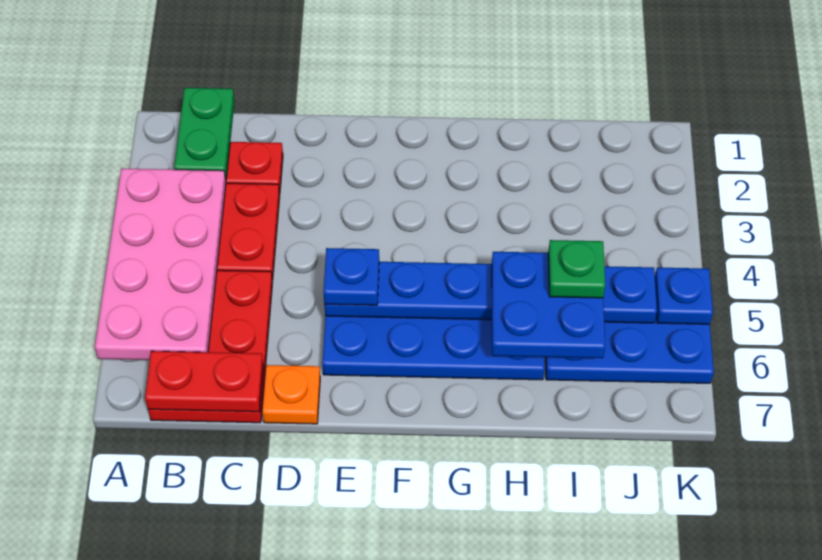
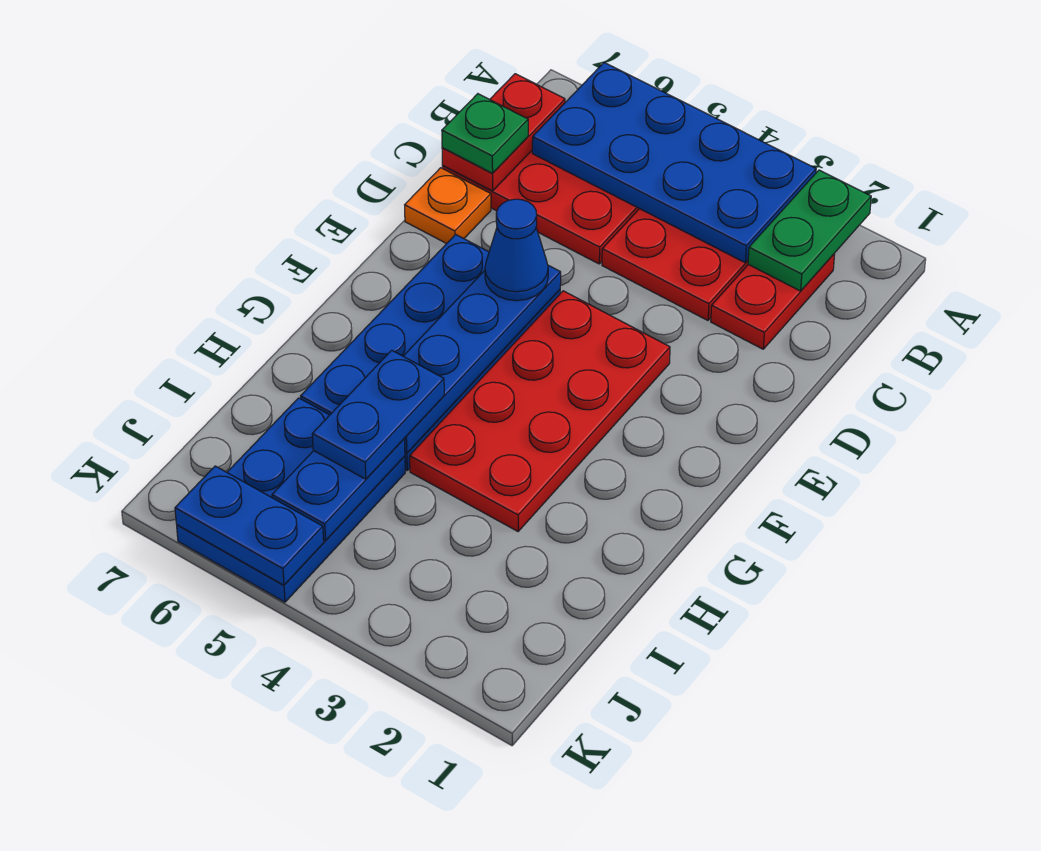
pink plate A3:B6 level 2 -> blue plate A3:B6 level 2
green plate B1:B2 level 2 -> green plate A2:B2 level 2
none -> red plate E3:H4 level 1
blue plate E5 level 3 -> blue cone E5 level 3
blue plate H5:I6 level 3 -> blue plate H5:I5 level 3
green plate I5 level 4 -> green plate C7 level 3
blue plate K5 level 2 -> blue plate K5:K6 level 2

